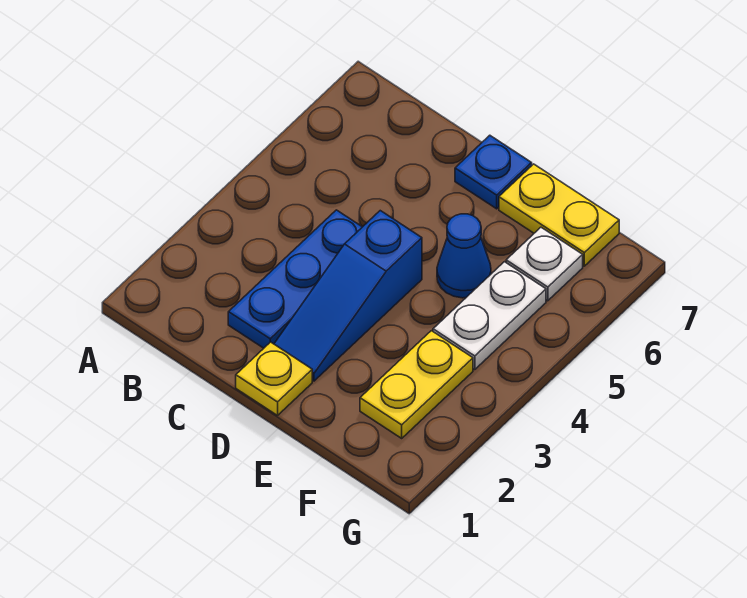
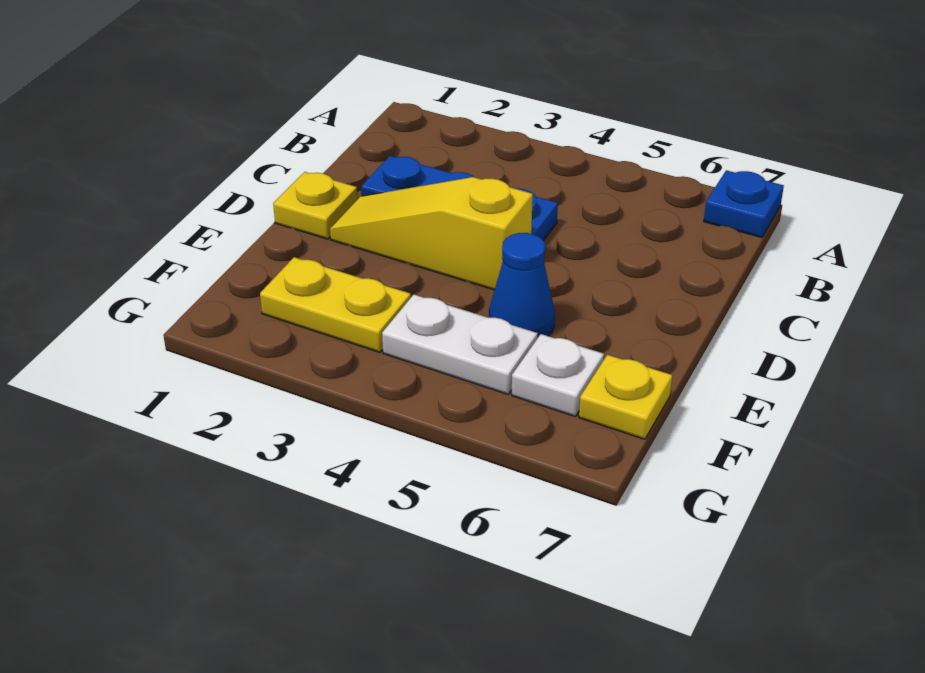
blue slope D2:D4 level 1 top 4 -> yellow slope D2:D4 level 1 top 4
blue plate D7 level 1 -> blue plate A7 level 1
yellow plate E7:F7 level 1 -> yellow plate F7 level 1

